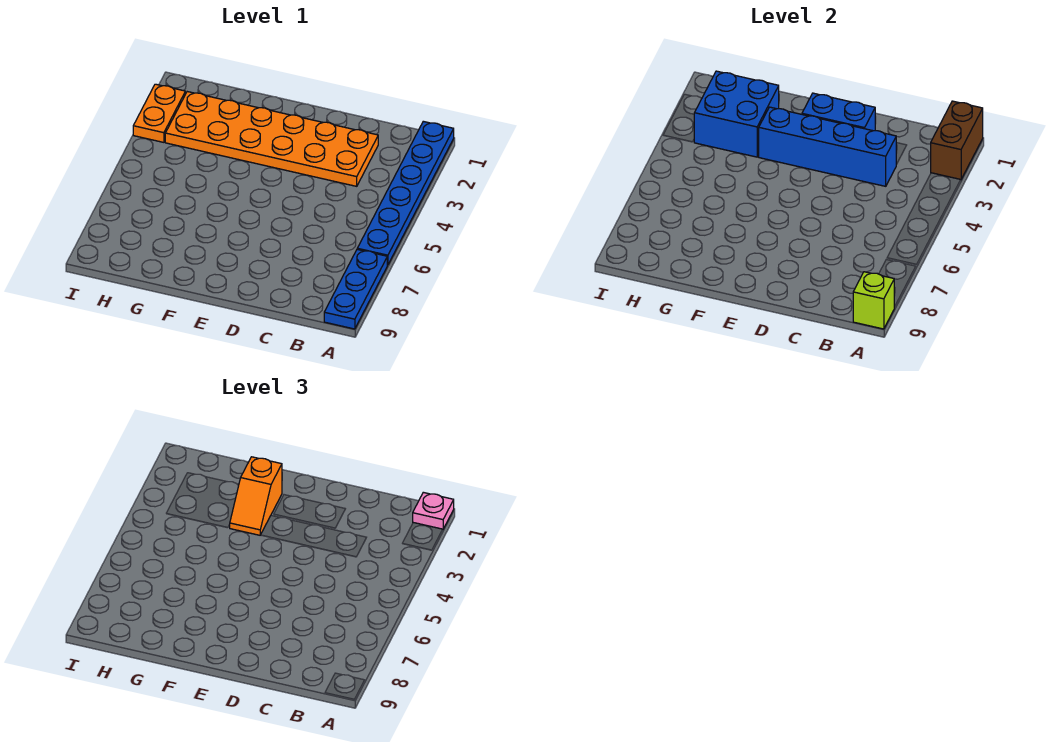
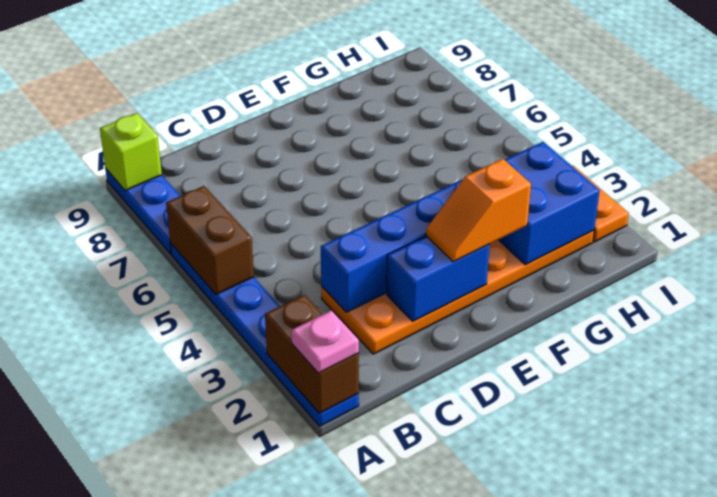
none -> brown brick A5:A6 level 2
orange slope F2:F3 level 3 top 2 -> orange slope E2:F2 level 3 top F

